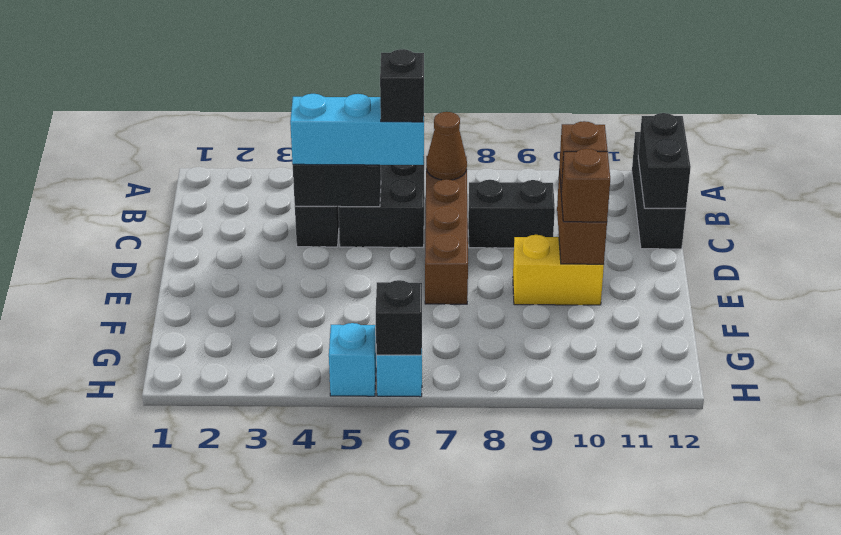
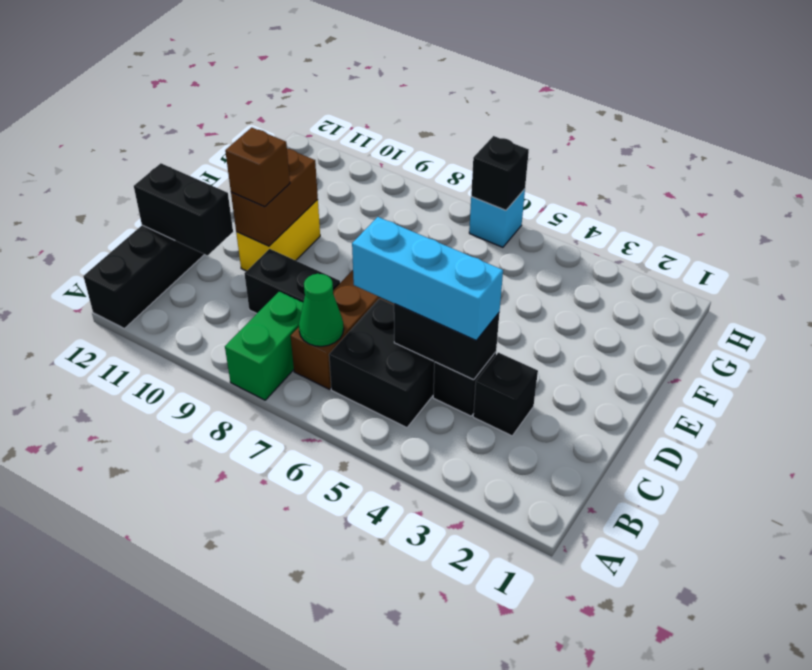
none -> green brick A8:B8 level 1
brown cone B7 level 2 -> green cone B7 level 2
black brick B12:C12 level 2 -> black brick C11:C12 level 2
black brick C6 level 4 -> black brick C3 level 1
yellow brick E9:E10 level 1 -> yellow brick D10:E10 level 1
brown brick E10 level 3 -> none
cyan brick H5 level 1 -> none

